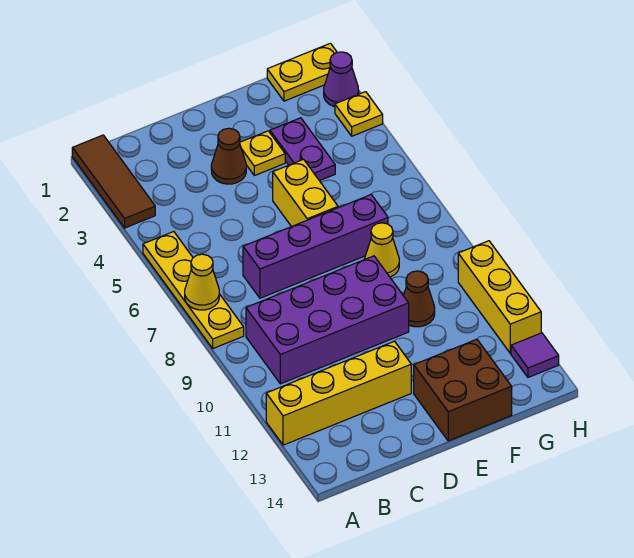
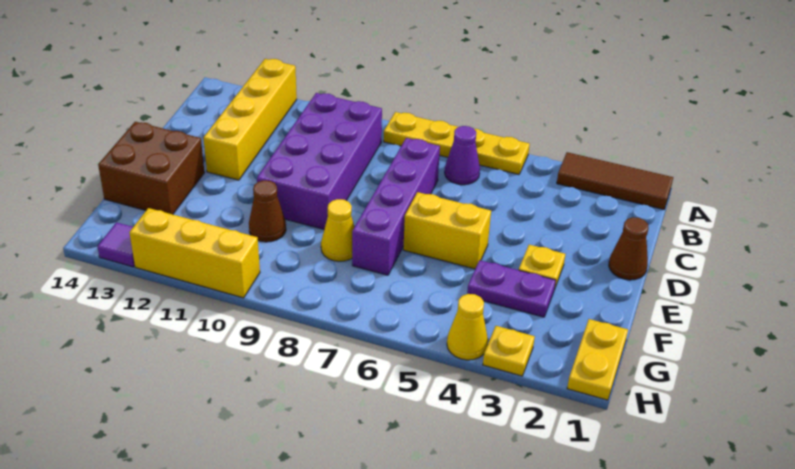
yellow cone A7 level 2 -> yellow cone H4 level 1
brown cone D3 level 1 -> brown cone D1 level 1
purple cone H2 level 1 -> purple cone B6 level 1

